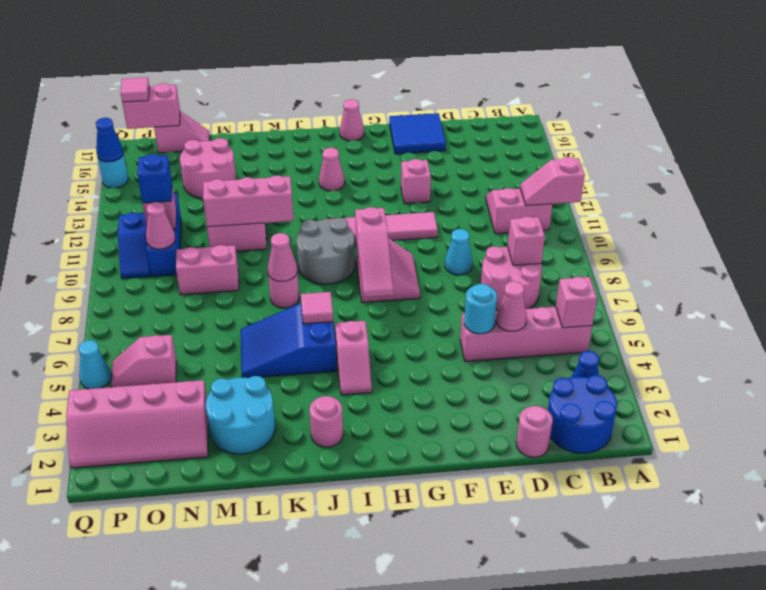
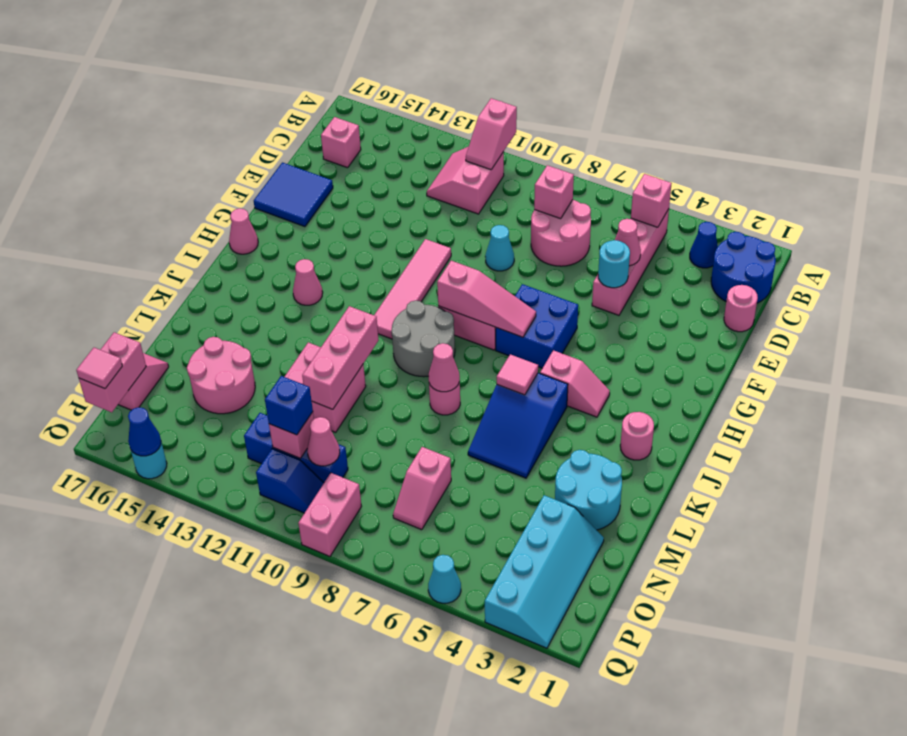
pink brick F13 level 1 -> pink brick C16 level 1
none -> blue brick G6:H7 level 1
pink brick M9:N9 level 1 -> pink brick P9:Q9 level 1
pink slope N2:Q3 level 1 top 3 -> cyan slope N2:Q3 level 1 top 3
pink slope O5:P5 level 1 top O -> pink slope N7:O7 level 1 top N

